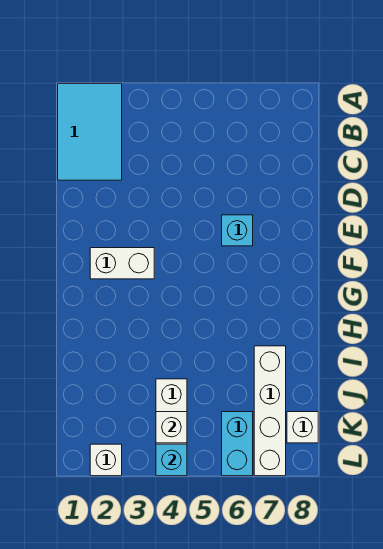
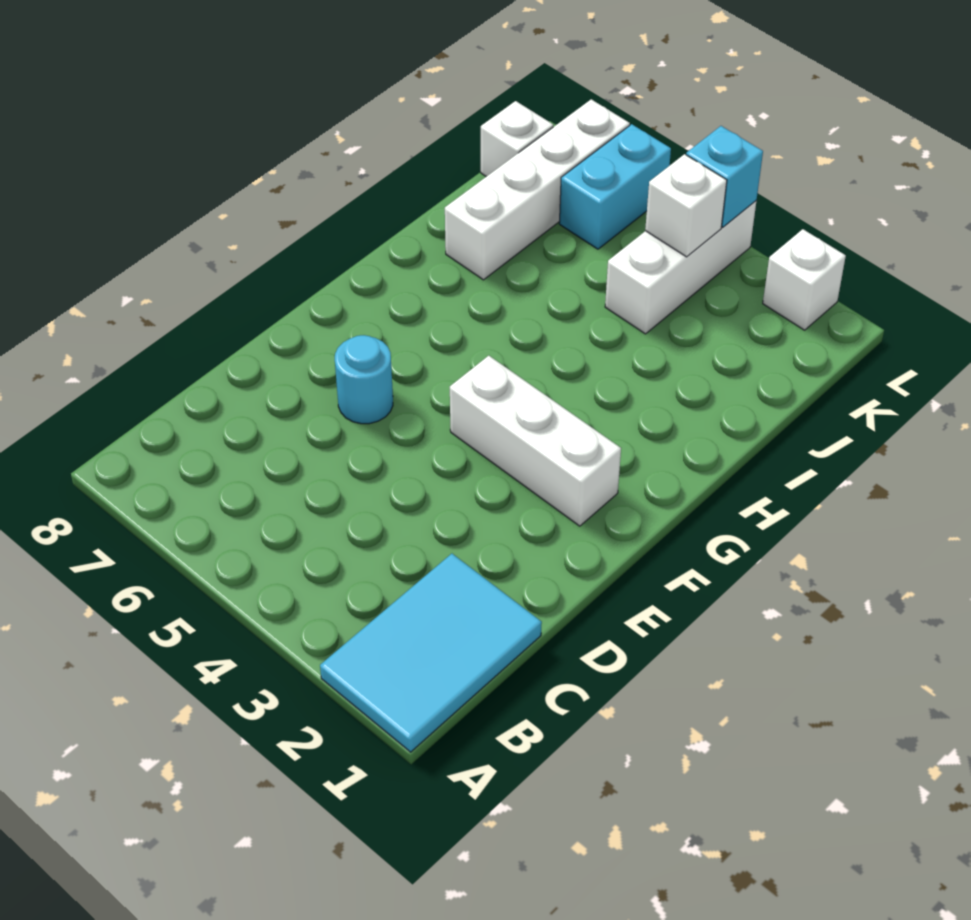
cyan brick E6 level 1 -> cyan round brick E6 level 1
white brick F2:F3 level 1 -> white brick F2:F4 level 1

